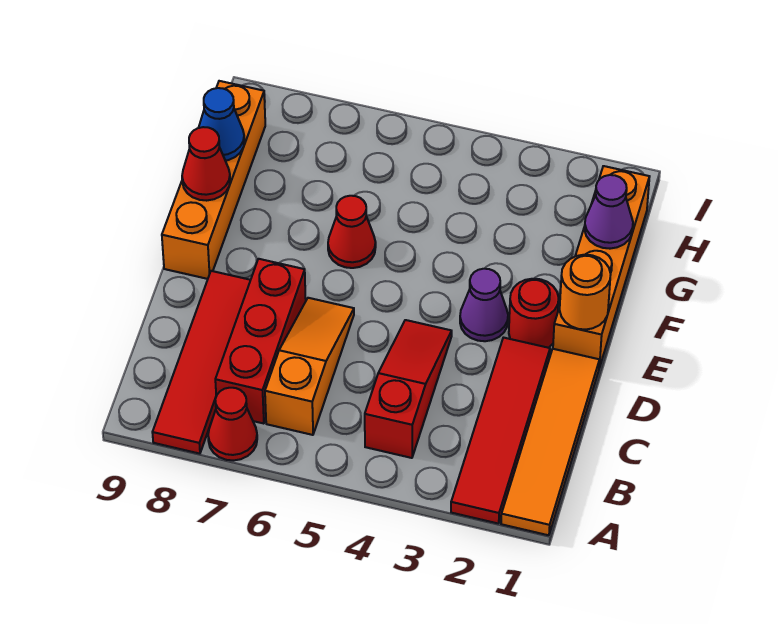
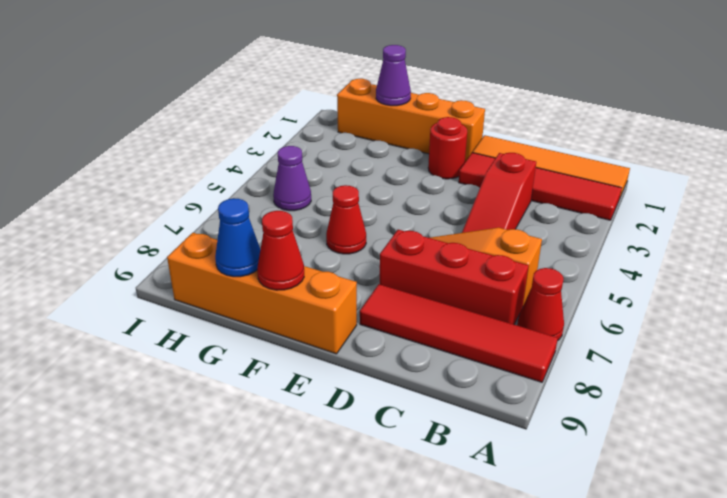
red slope B4:D4 level 1 top B -> red slope C3:C5 level 1 top 3
orange round brick E1 level 2 -> none
purple cone E3 level 1 -> purple cone H5 level 1

